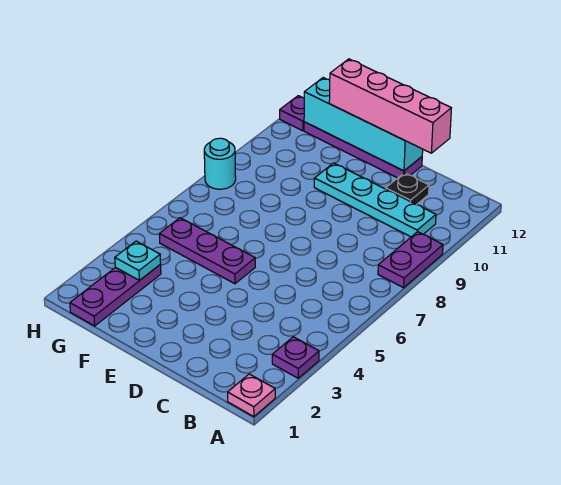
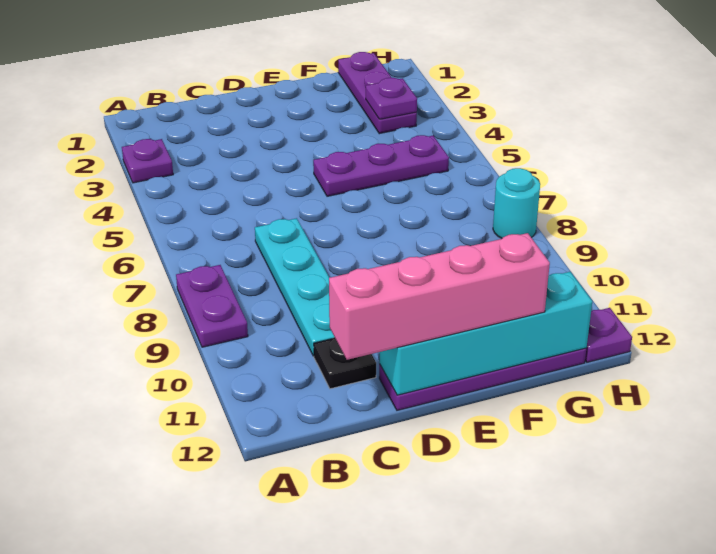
pink plate A1 level 1 -> none
cyan plate B10:E10 level 1 -> cyan plate C7:C10 level 1
cyan plate G3 level 2 -> purple plate G3 level 2

